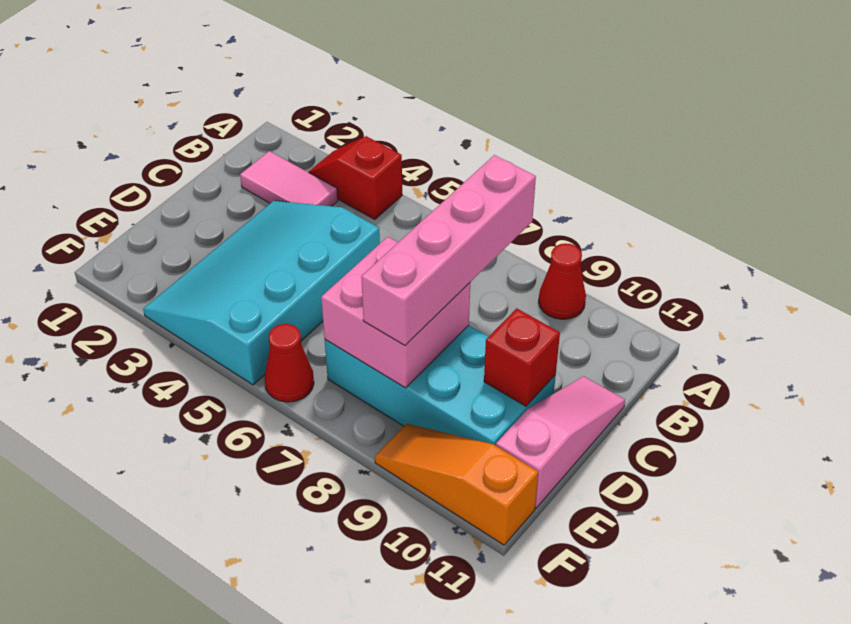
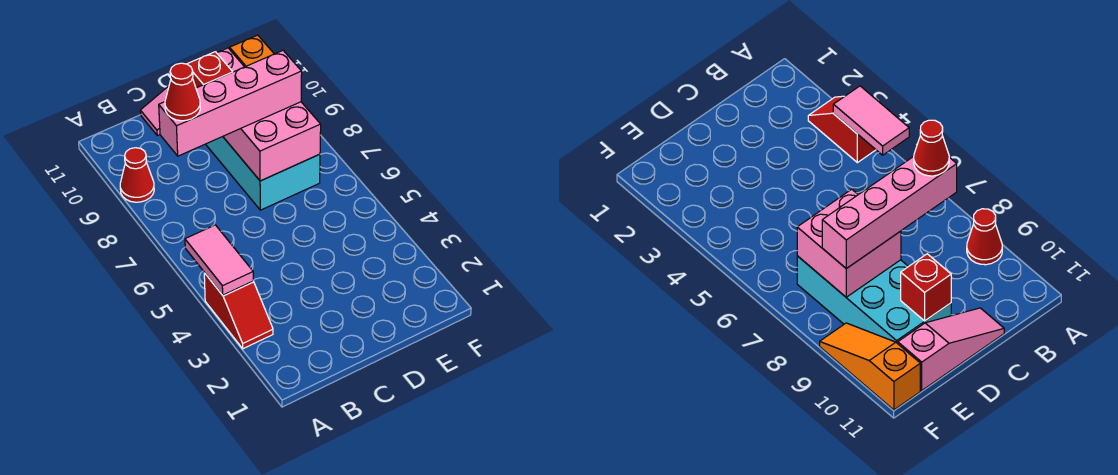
pink tile B2:B3 level 1 -> pink tile A4:A5 level 2
cyan slope C3:F5 level 1 top 5 -> none
red cone F6 level 1 -> red cone B8 level 4

